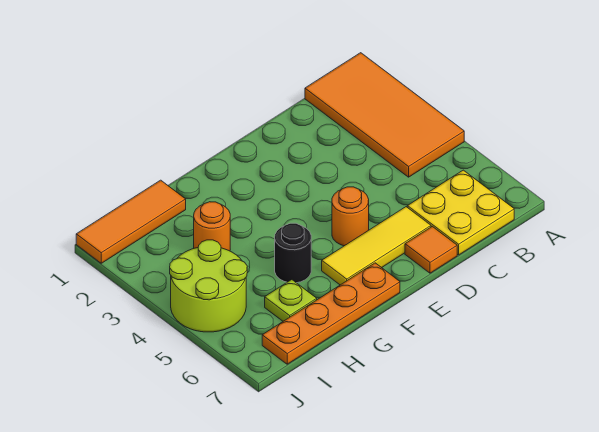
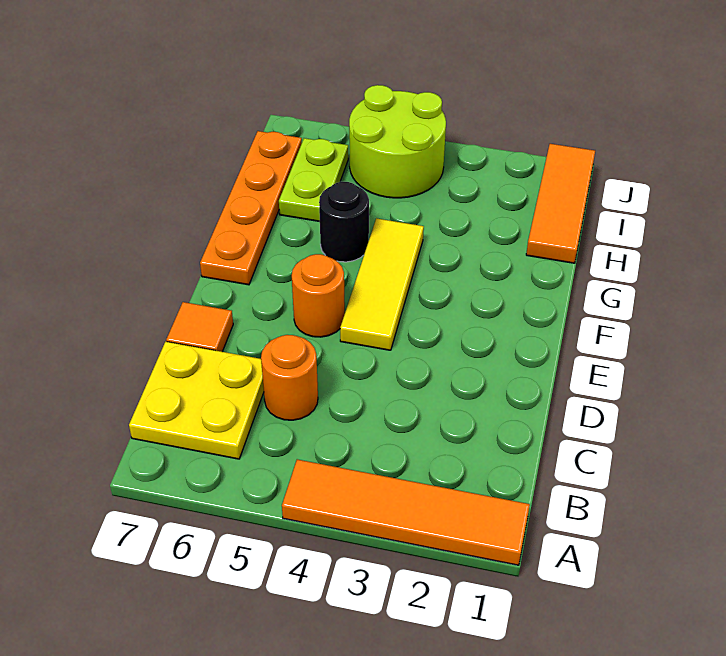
orange tile A1:B4 level 1 -> orange tile A1:A4 level 1
yellow tile D6:F6 level 1 -> yellow tile E4:G4 level 1
orange round brick H3 level 1 -> orange round brick C5 level 1
lime plate H6 level 1 -> lime plate H6:I6 level 1

